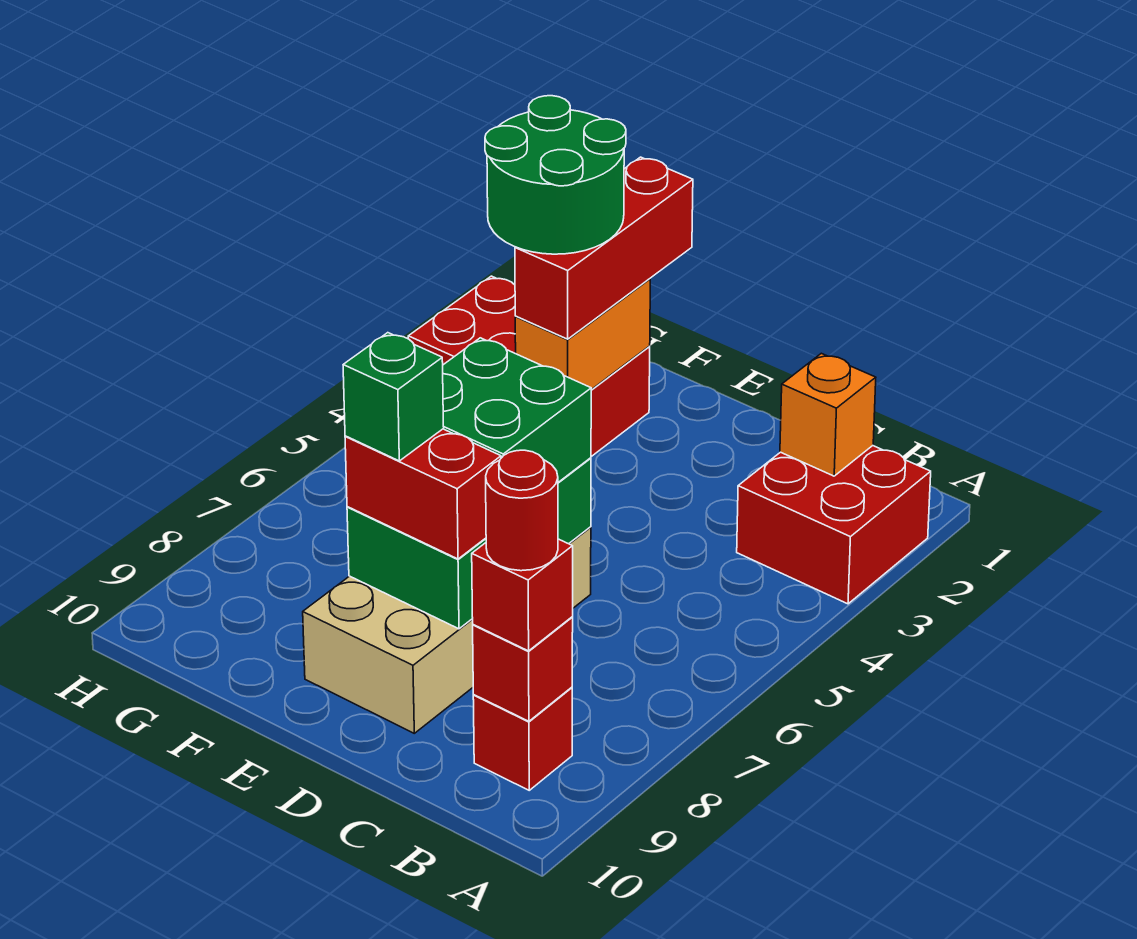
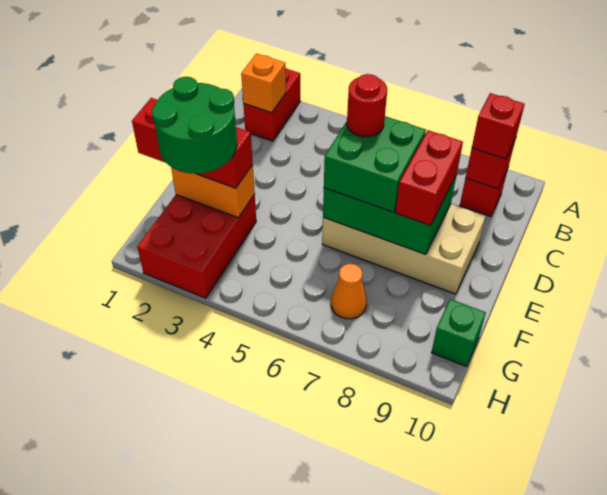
red brick A2:B3 level 1 -> red brick A2:B2 level 1
red round brick B9 level 4 -> red round brick D6 level 4
green brick E8 level 4 -> green brick G10 level 1
none -> orange cone G7 level 1

